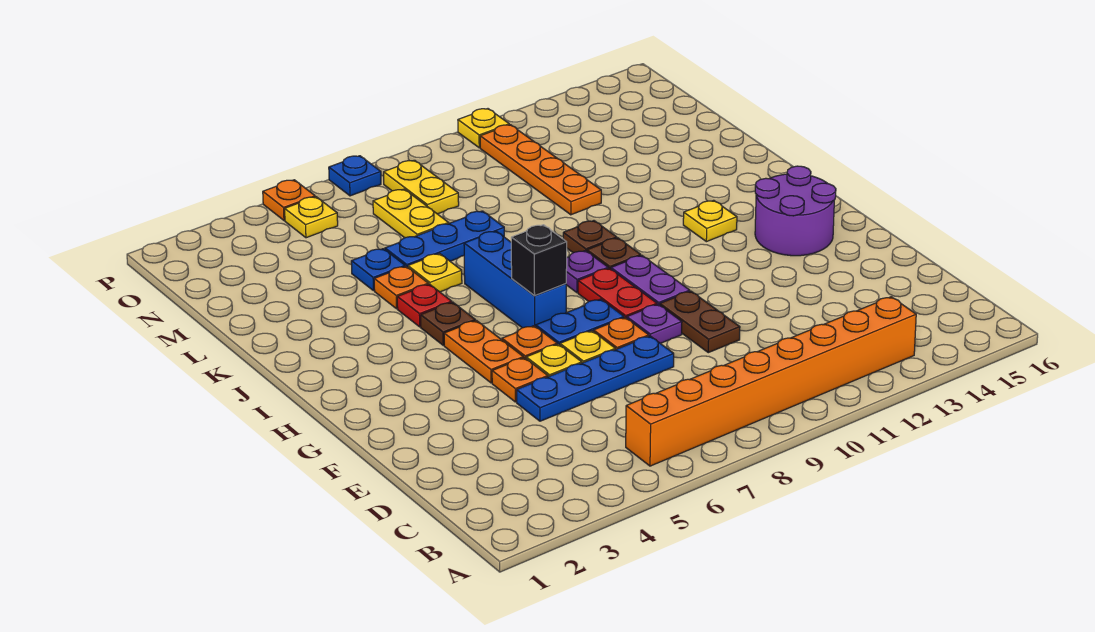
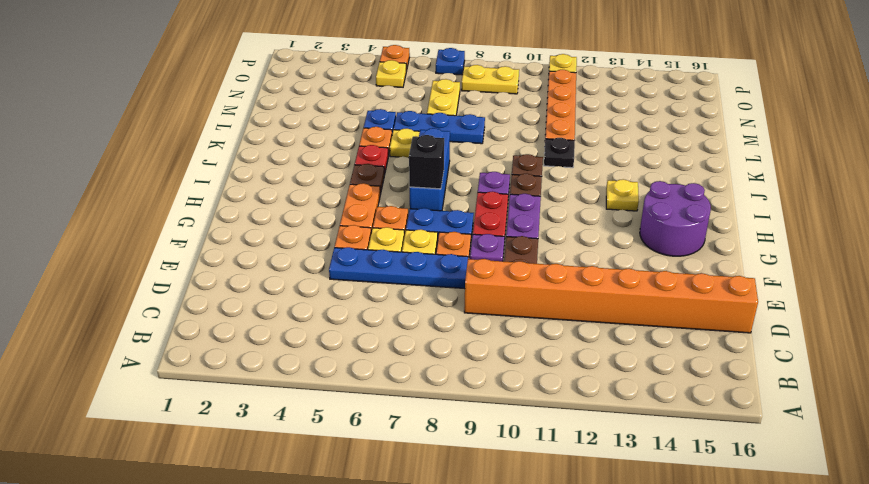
orange brick B6:B13 level 1 -> orange brick D9:D16 level 1
none -> black plate K11 level 1
yellow plate N8:O8 level 1 -> yellow plate O8:O9 level 1

